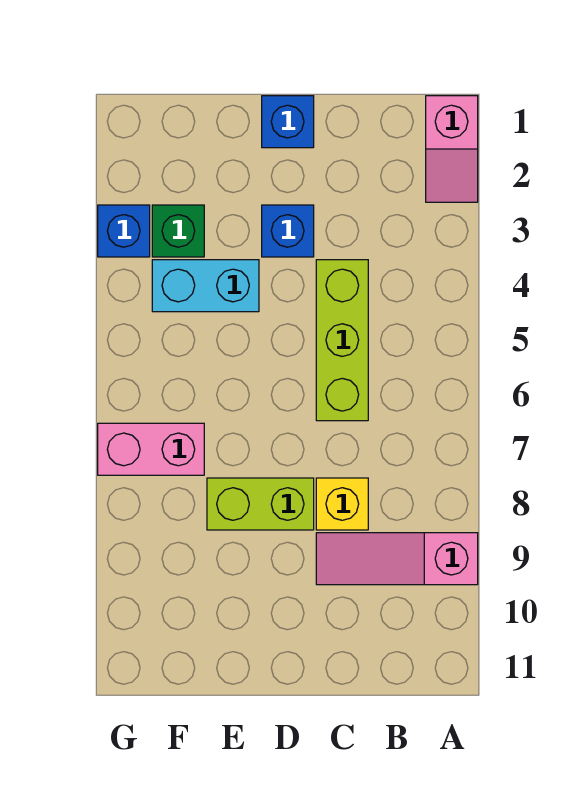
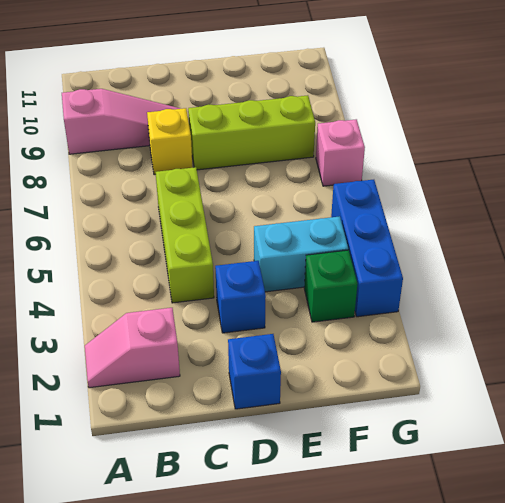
pink slope A1:A2 level 1 top 1 -> pink slope A2:B2 level 1 top B
lime brick D8:E8 level 1 -> lime brick D8:F8 level 1
pink brick F7:G7 level 1 -> pink brick G7 level 1
blue brick G3 level 1 -> blue brick G3:G5 level 1

